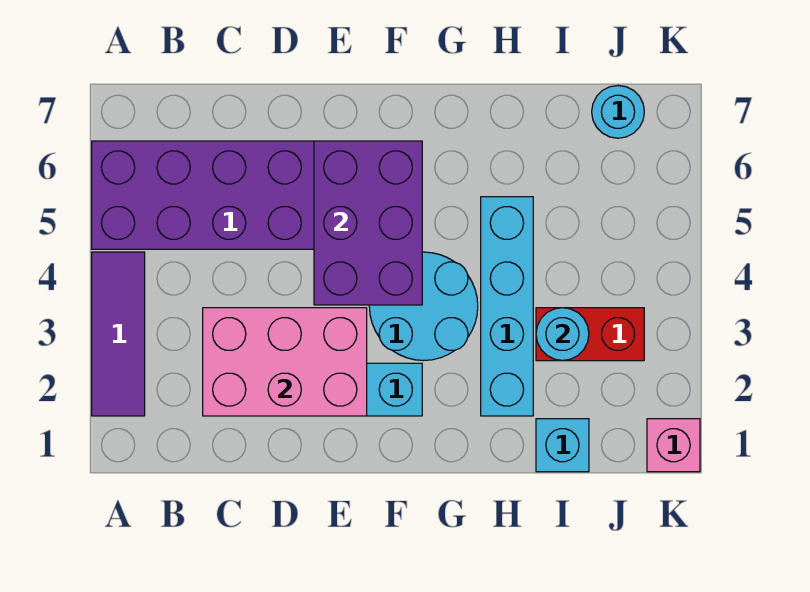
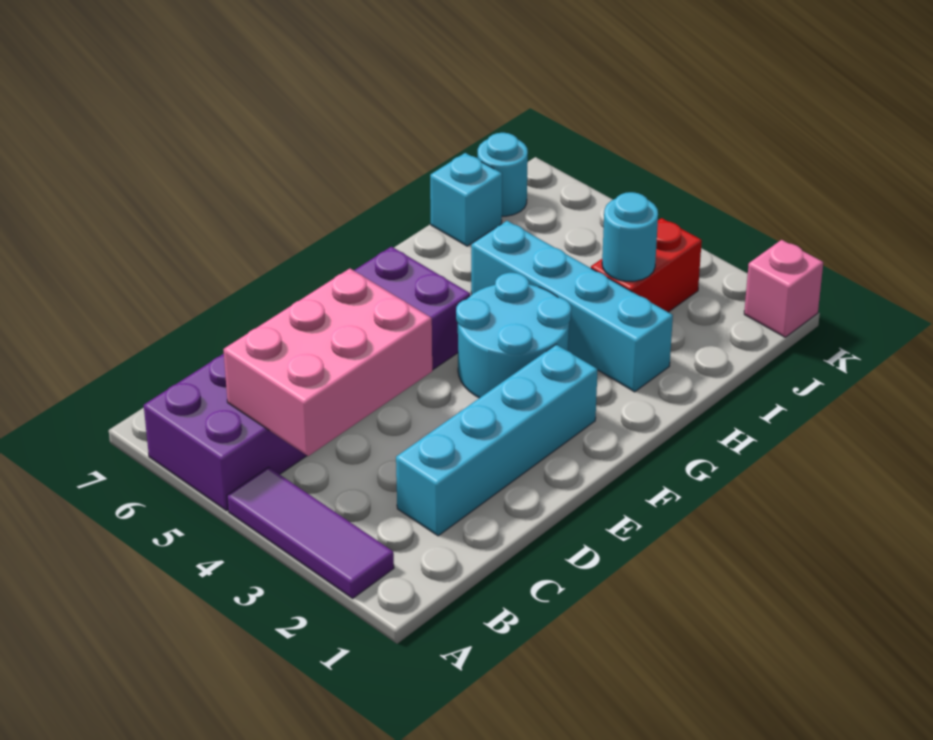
pink brick C2:E3 level 2 -> pink brick B4:D5 level 2
purple brick E4:F6 level 2 -> none
cyan brick I1 level 1 -> cyan brick I7 level 1

